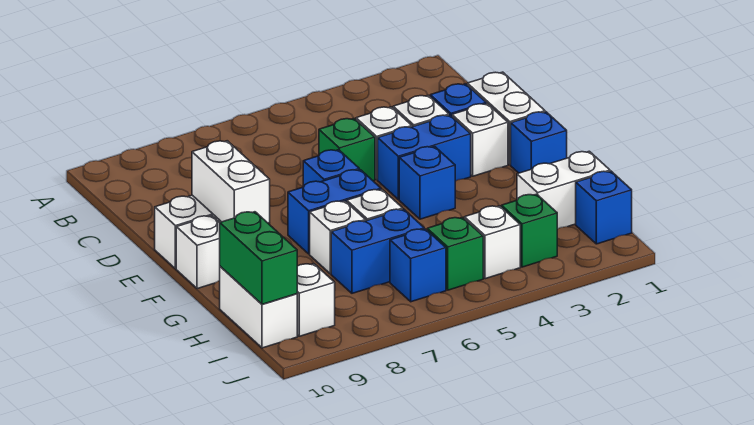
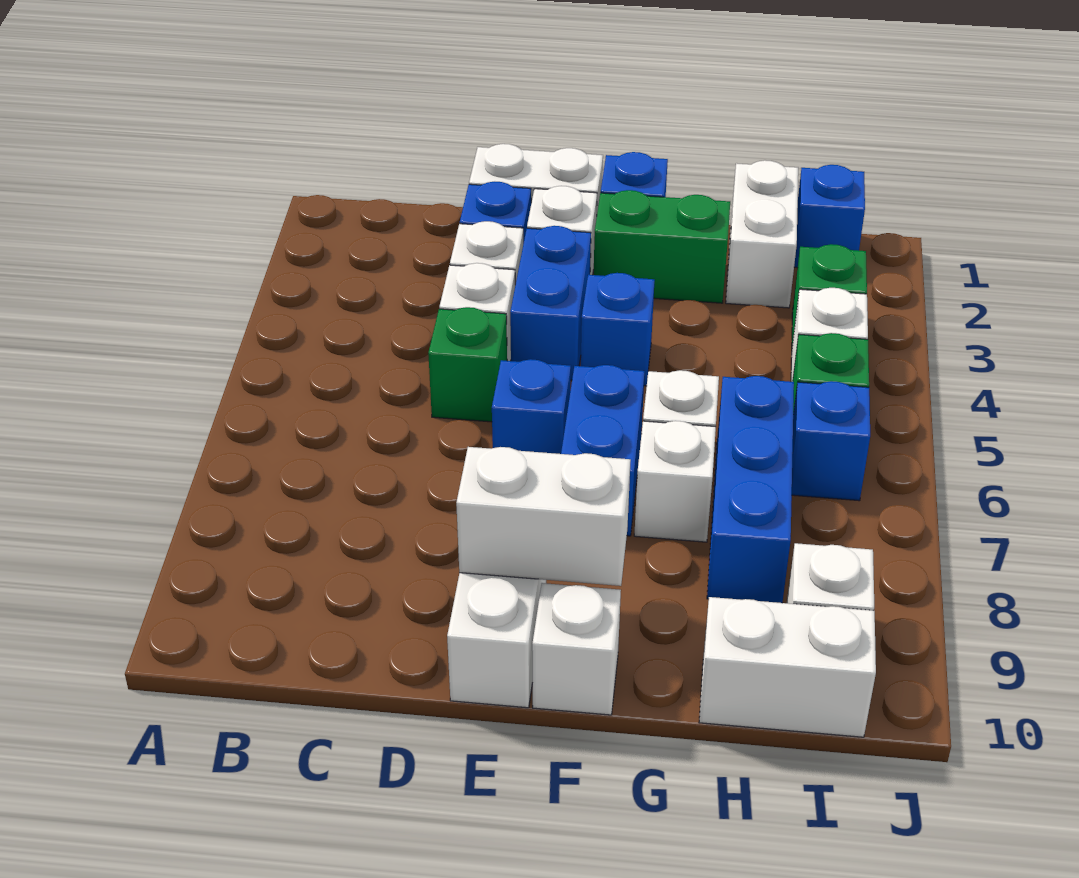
blue brick H6:H7 level 1 -> blue brick H6:H8 level 1
green brick H10:I10 level 2 -> green brick F2:G2 level 1

